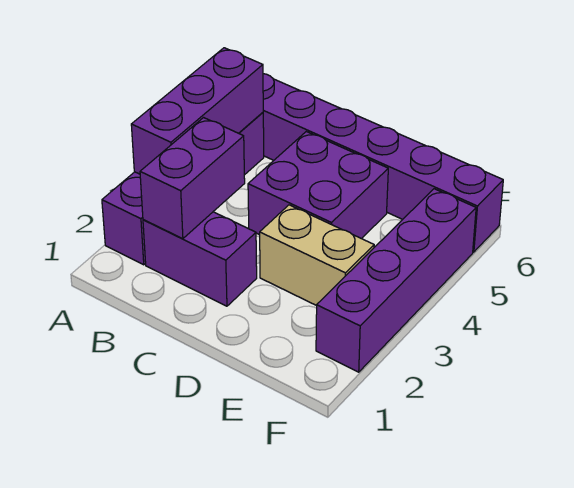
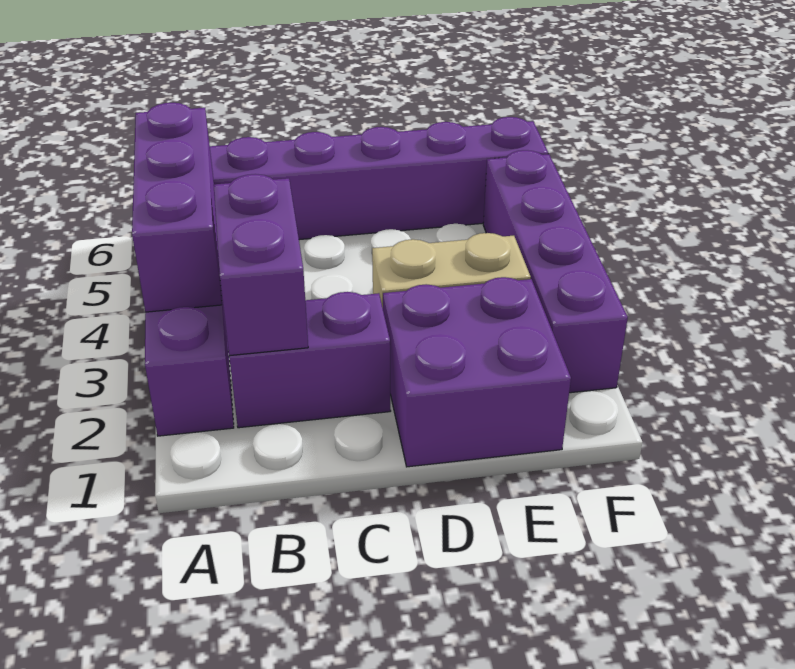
purple brick C4:D5 level 1 -> purple brick D1:E2 level 1

